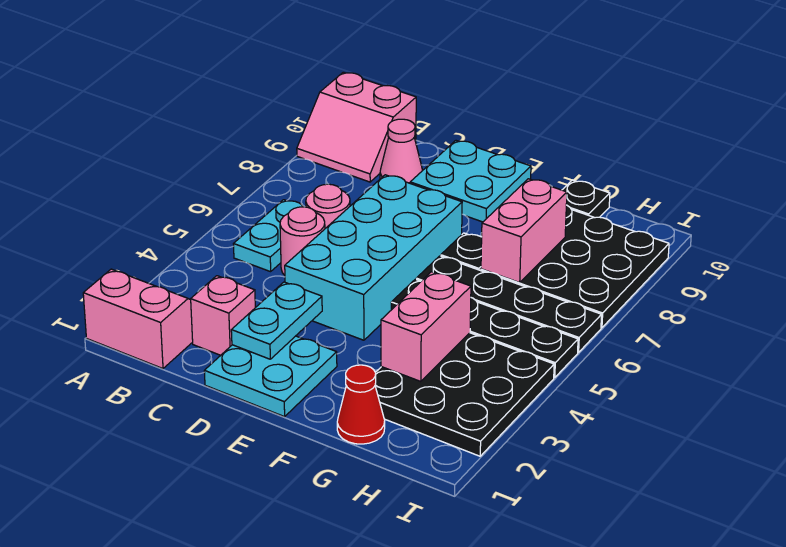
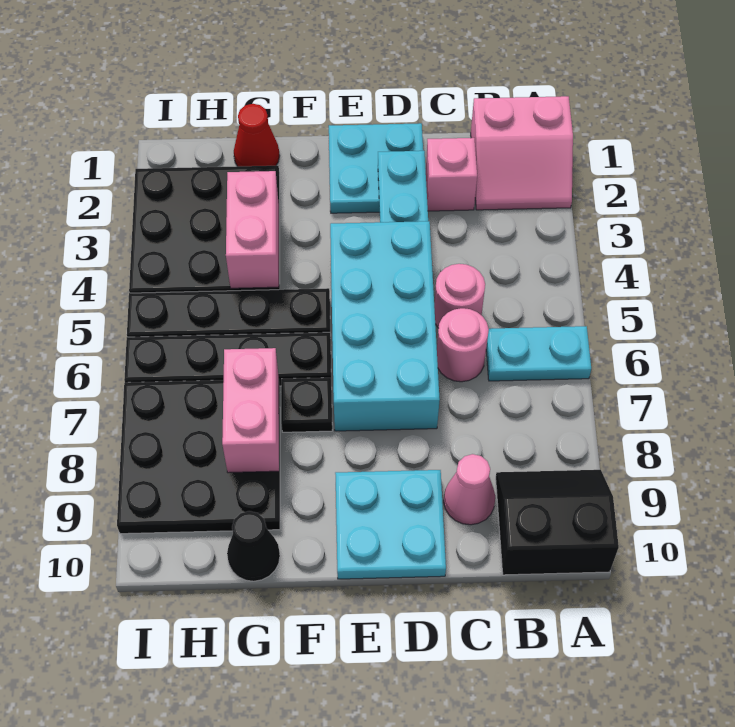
pink slope A9:B10 level 1 top 10 -> black slope A9:B10 level 1 top 10
cyan plate B5:B6 level 1 -> cyan plate A6:B6 level 1
black plate G10 level 1 -> black cone G10 level 1

